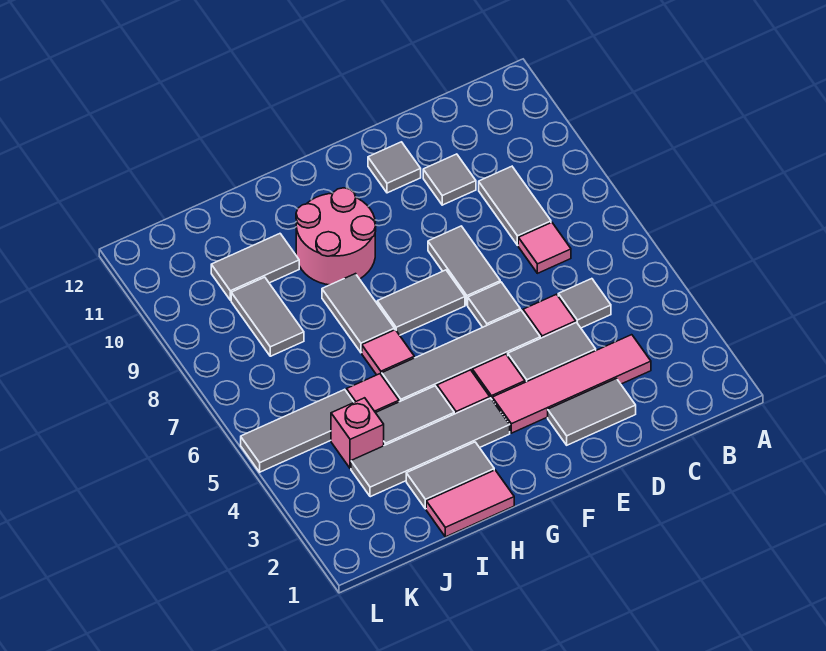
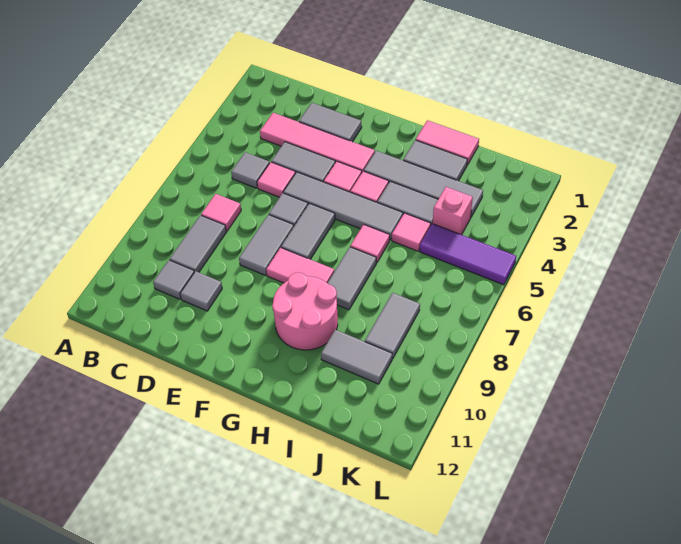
grey tile E11 level 1 -> grey tile C10 level 1
grey tile F7:G7 level 1 -> grey tile F6:F7 level 1
none -> pink tile F8:G8 level 1
grey tile J5:L5 level 1 -> purple tile J5:L5 level 1

